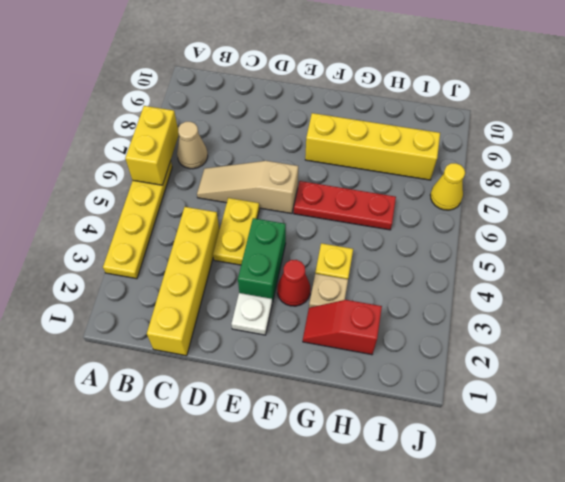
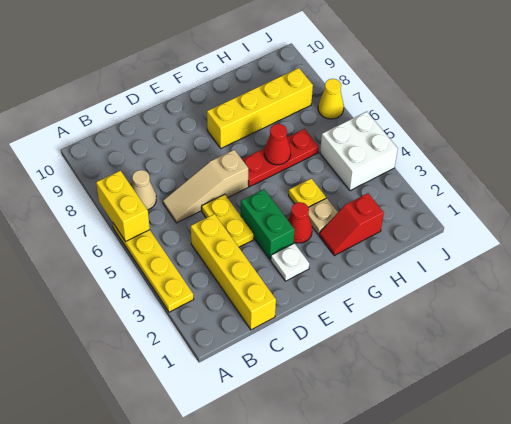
none -> red cone G6 level 2
none -> white brick I4:J5 level 1

